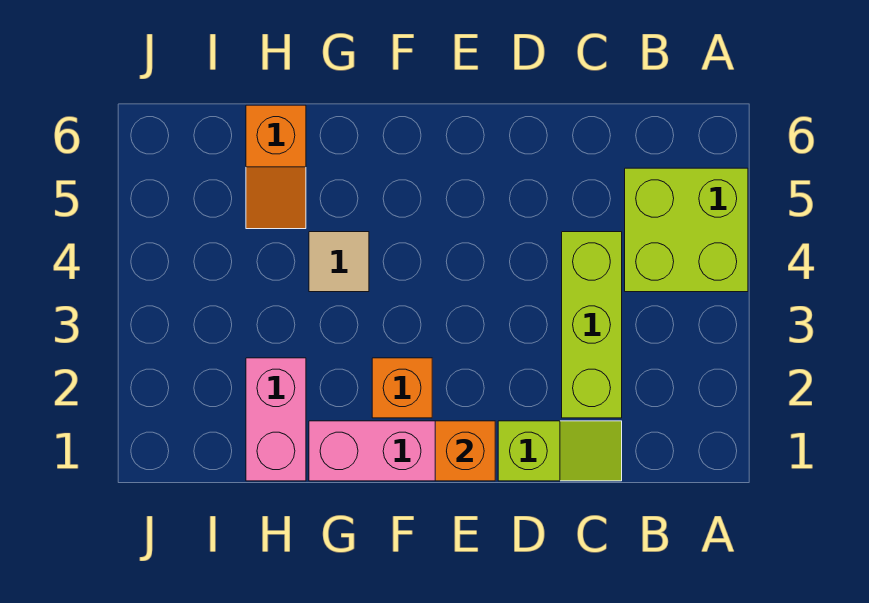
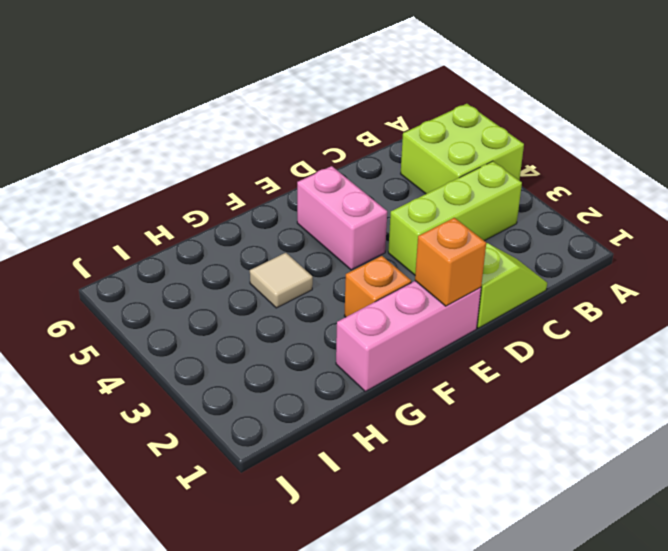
lime brick C2:C4 level 1 -> lime brick B3:D3 level 1
pink brick H1:H2 level 1 -> pink brick E4:E5 level 1
orange slope H5:H6 level 1 top 6 -> none

